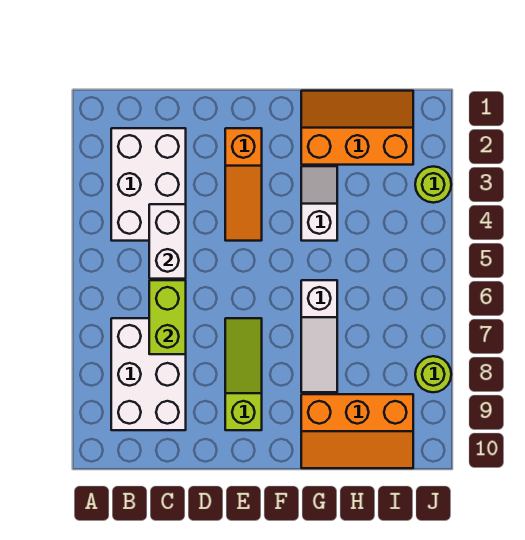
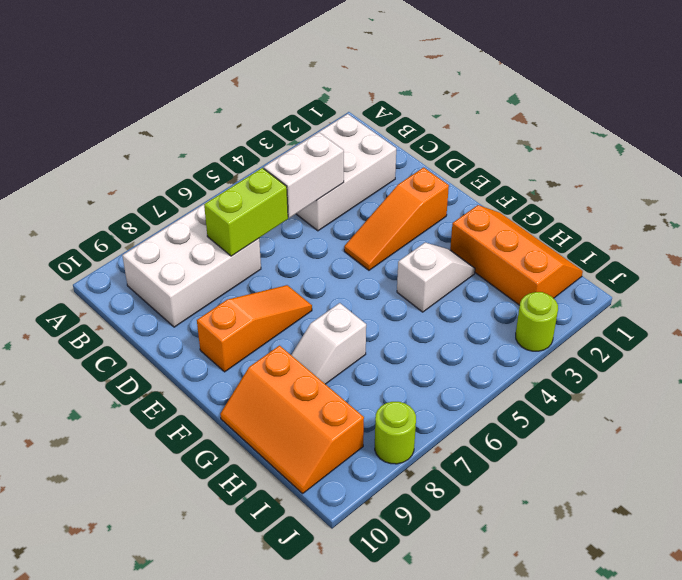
lime slope E7:E9 level 1 top 9 -> orange slope E7:E9 level 1 top 9
white slope G6:G8 level 1 top 6 -> white slope G7:G8 level 1 top 7

